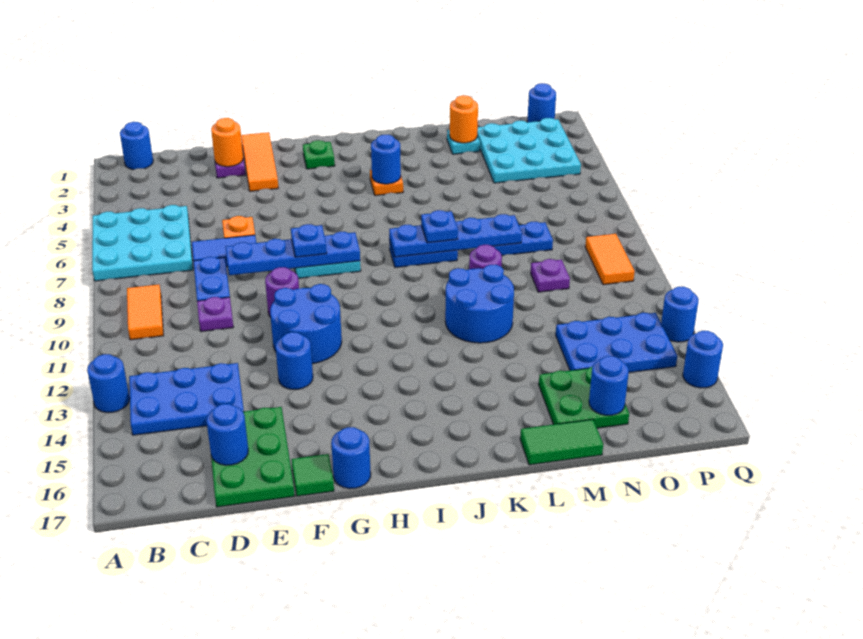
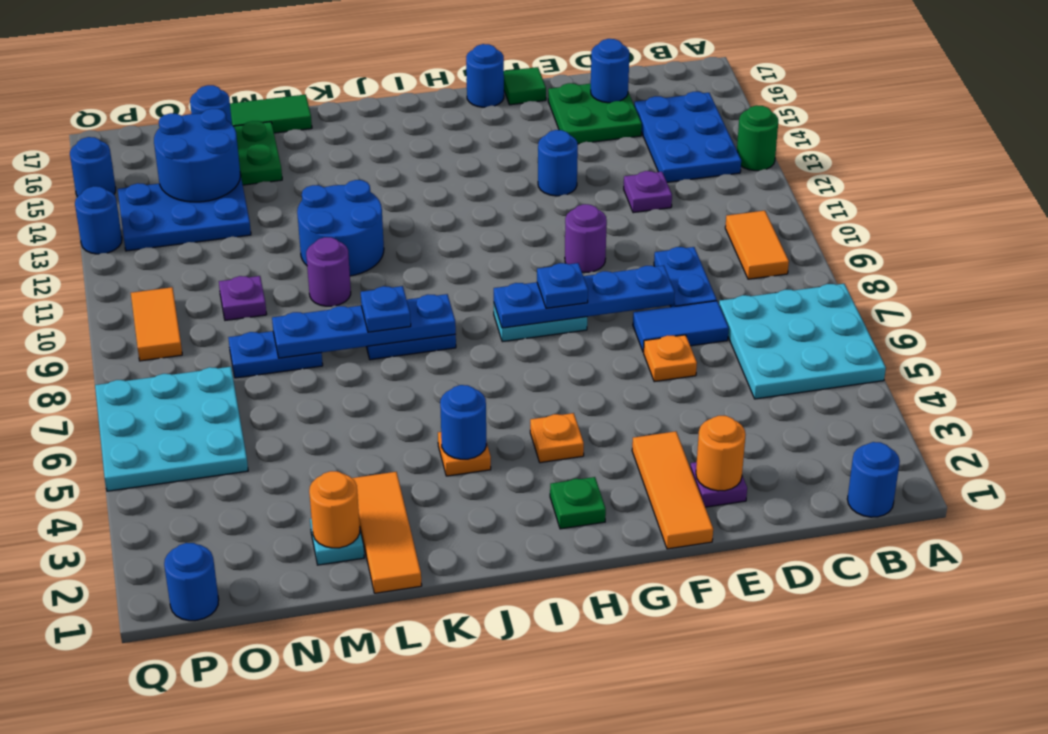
blue round brick A13 level 1 -> green round brick A13 level 1
blue plate B13:D14 level 1 -> blue plate B13:C15 level 1
purple plate D10 level 1 -> purple plate D12 level 1
green plate D15:E17 level 1 -> green plate D15:E16 level 1
blue round brick F11:G12 level 1 -> blue round brick N14:O15 level 2
none -> orange plate H4 level 1
none -> orange tile L1:L3 level 1
cyan plate N2:P4 level 1 -> cyan plate O5:Q7 level 1

